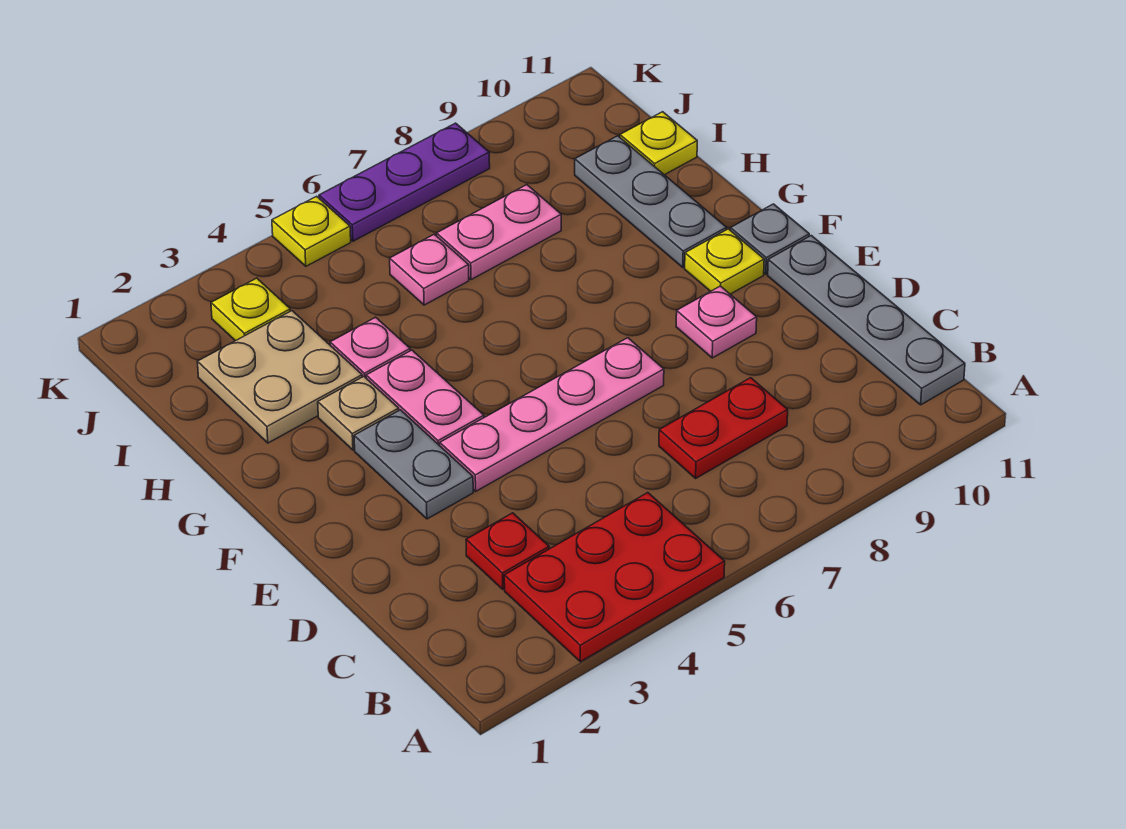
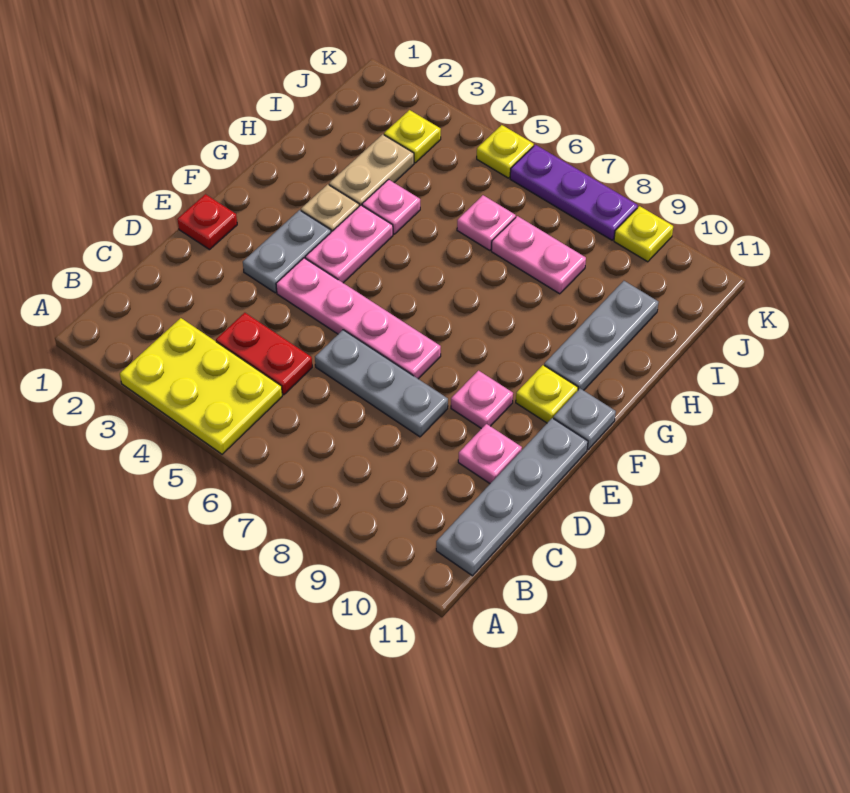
red plate A3:B5 level 1 -> yellow plate A3:B5 level 1
red plate C3 level 1 -> red plate E1 level 1
red plate C7:C8 level 1 -> red plate C4:C5 level 1
none -> grey plate D6:D8 level 1
none -> pink plate D10 level 1
tan plate H2:I3 level 1 -> tan plate H3:I3 level 1
yellow plate I11 level 1 -> yellow plate K9 level 1

